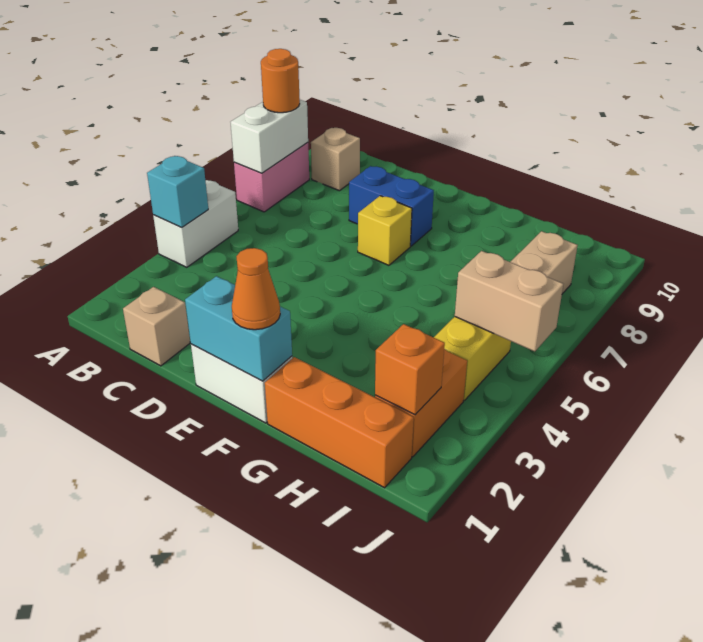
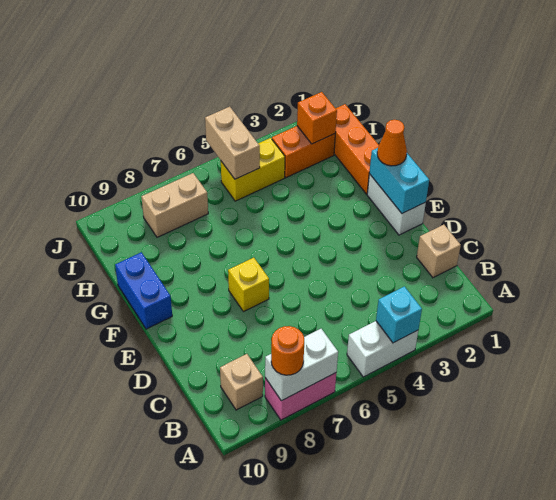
blue brick D8:E8 level 1 -> blue brick F10:G10 level 1

